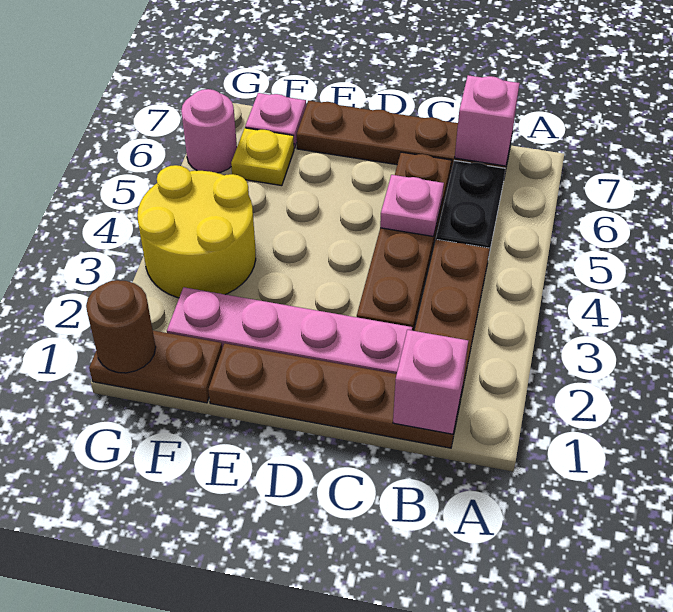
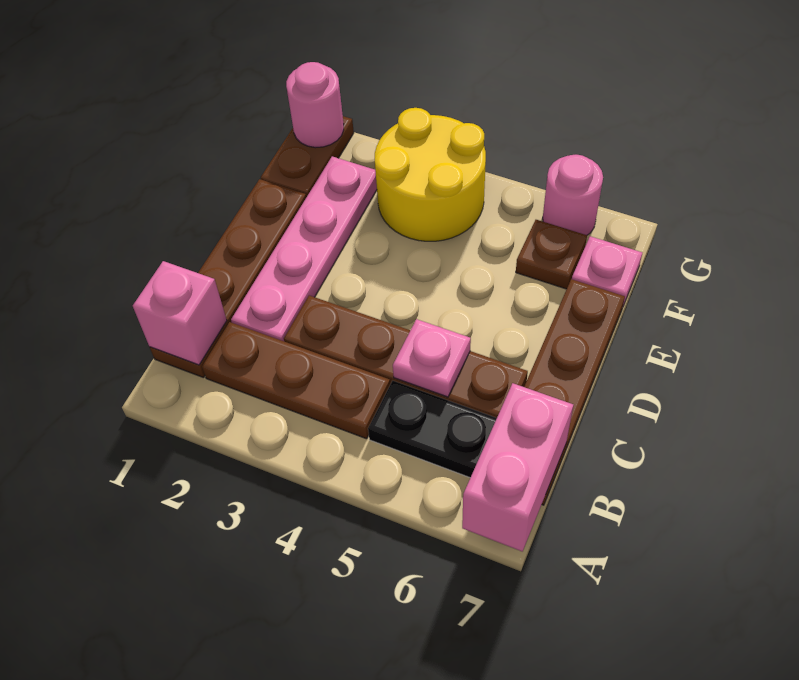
pink brick B7 level 2 -> pink brick A7:B7 level 2
yellow plate F6 level 1 -> brown plate F6 level 1
brown round brick G1 level 2 -> pink round brick G1 level 2

